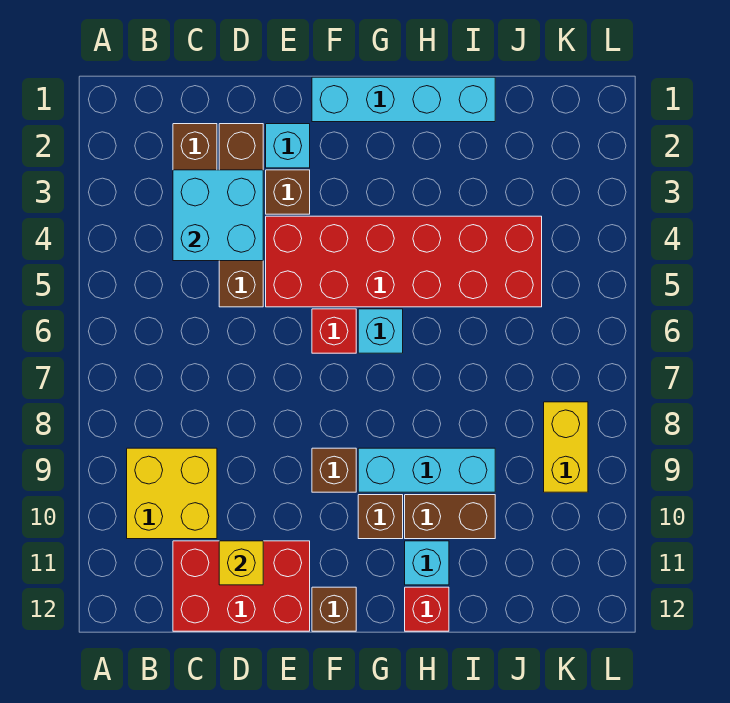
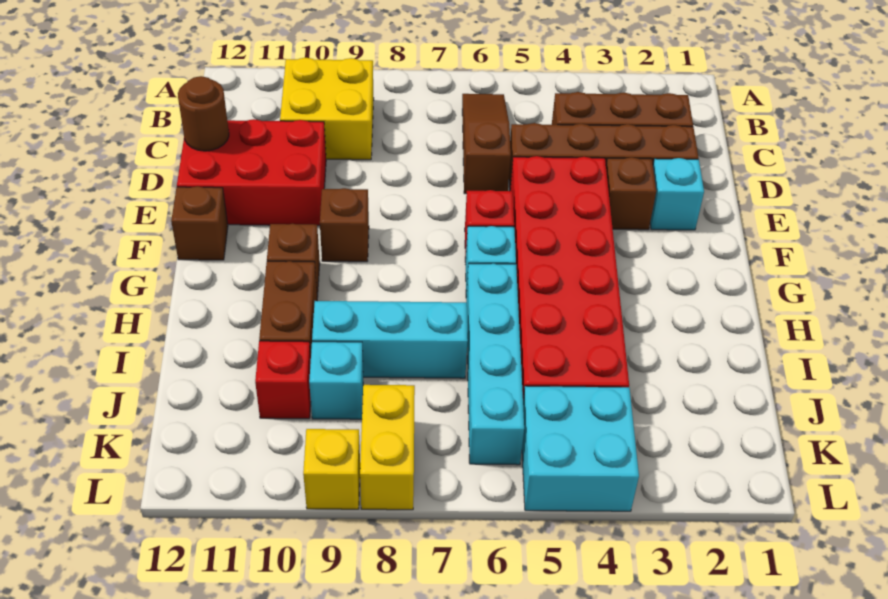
none -> brown slope B6:D6 level 1 top D
cyan brick C3:D4 level 2 -> cyan brick K4:L5 level 1
red brick C11:E12 level 1 -> red brick D10:E12 level 1
yellow brick D11 level 2 -> yellow brick L9 level 1
none -> brown round brick D12 level 2
cyan brick F1:I1 level 1 -> cyan brick H6:K6 level 1
cyan brick G9:I9 level 1 -> cyan brick I7:I9 level 1
cyan brick H11 level 1 -> cyan brick J9 level 1
red brick H12 level 1 -> red brick J10 level 1
yellow brick K8:K9 level 1 -> yellow brick K8:L8 level 1

